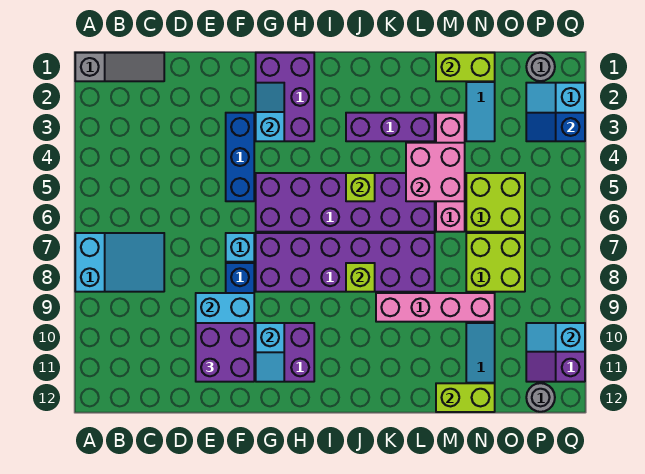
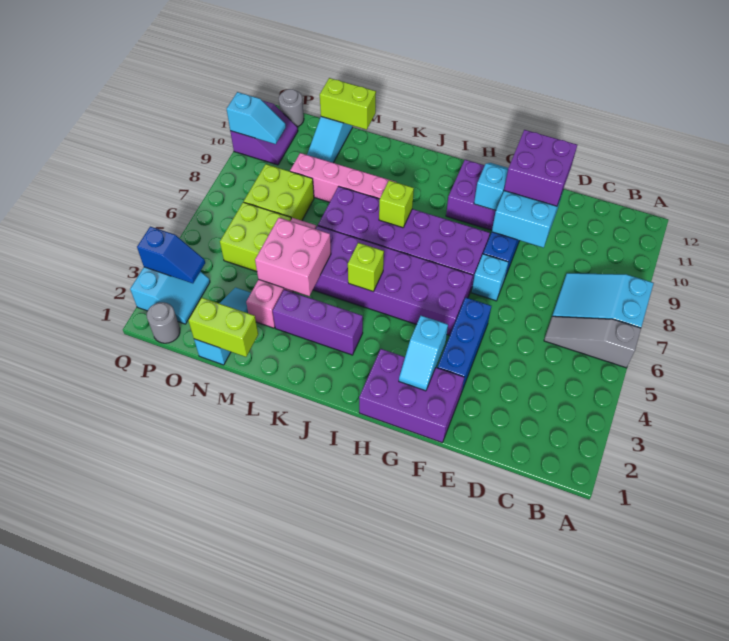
grey slope A1:C1 level 1 top A -> grey slope A6:C6 level 1 top A
purple brick G1:H3 level 1 -> purple brick F1:H2 level 1

